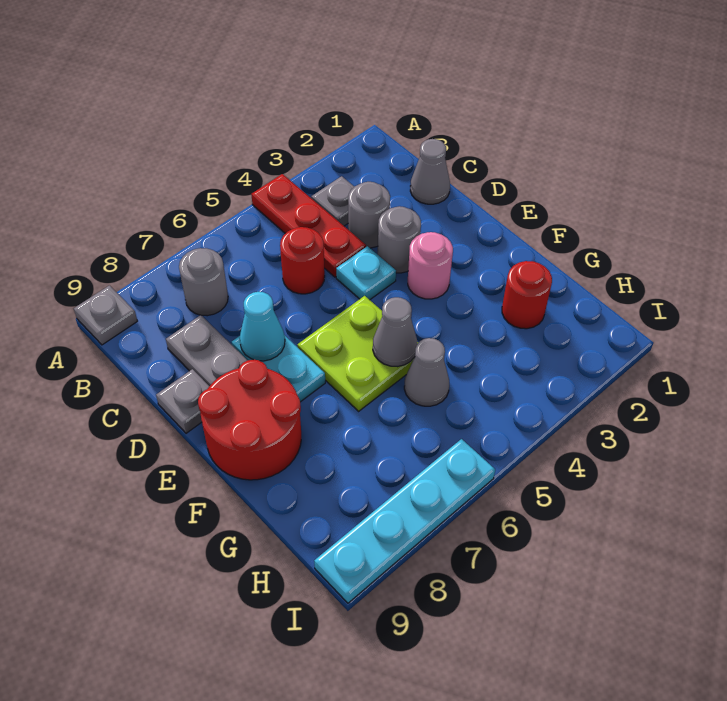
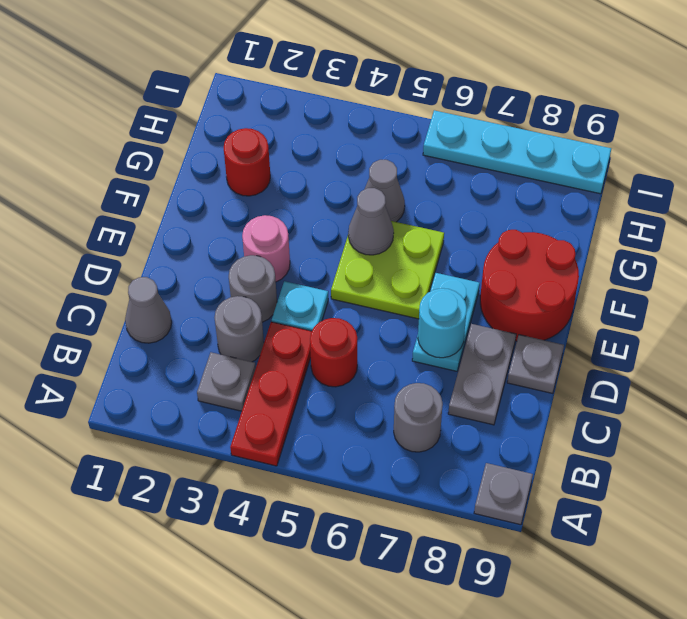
cyan cone D7 level 2 -> cyan round brick D7 level 2

